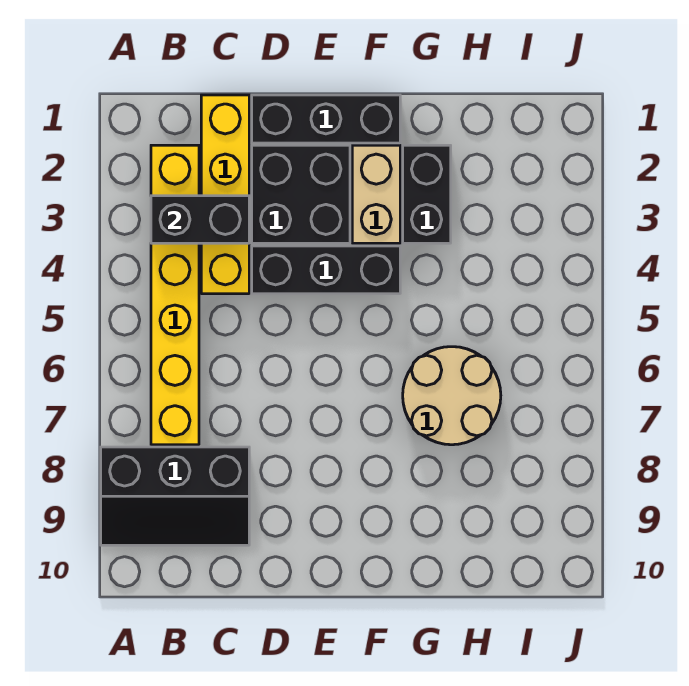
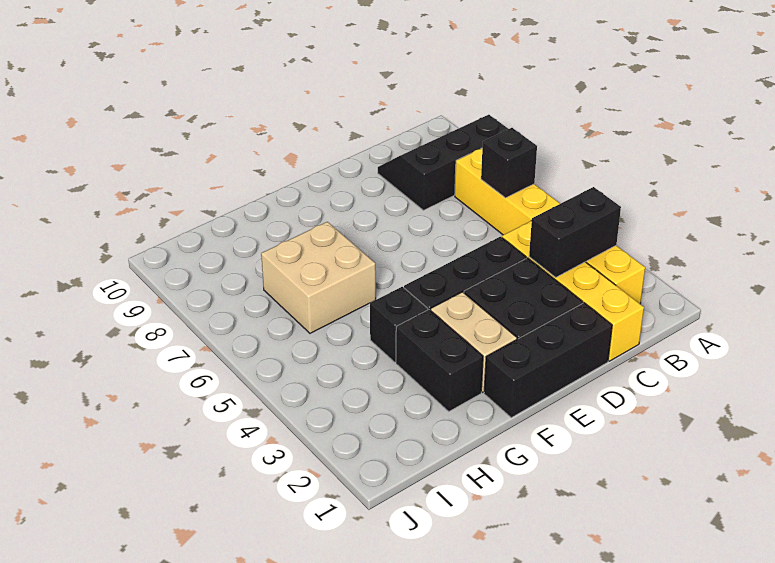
none -> black brick B6 level 2
none -> black brick G4 level 1
tan round brick G6:H7 level 1 -> tan brick G6:H7 level 1

